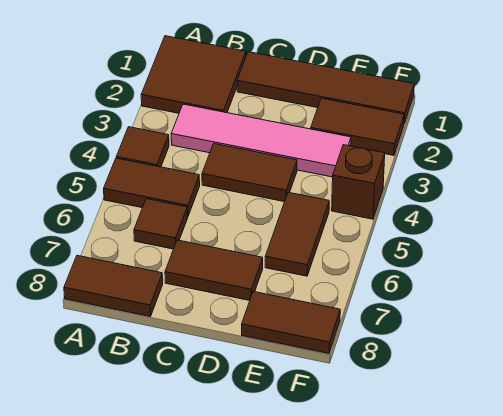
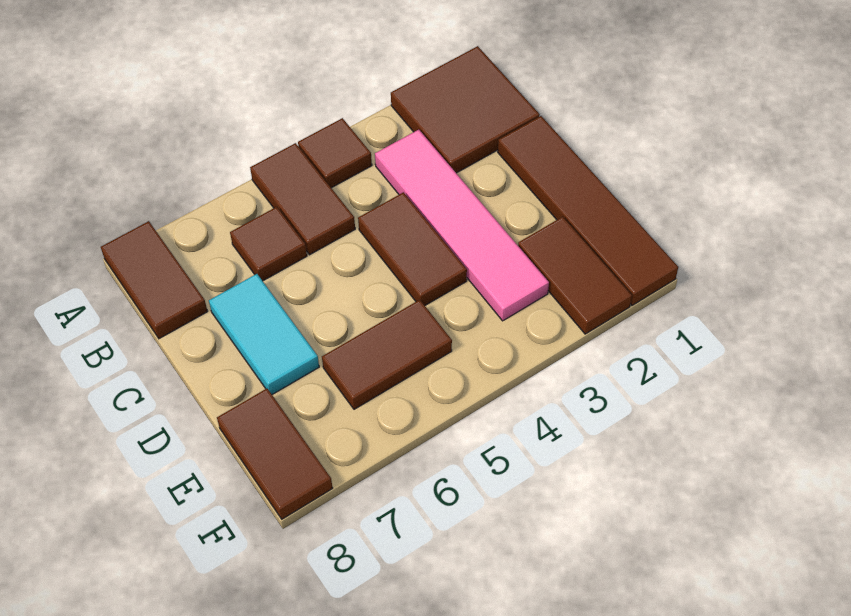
brown tile C7:D7 level 1 -> cyan tile C7:D7 level 1
brown brick F4 level 1 -> none

